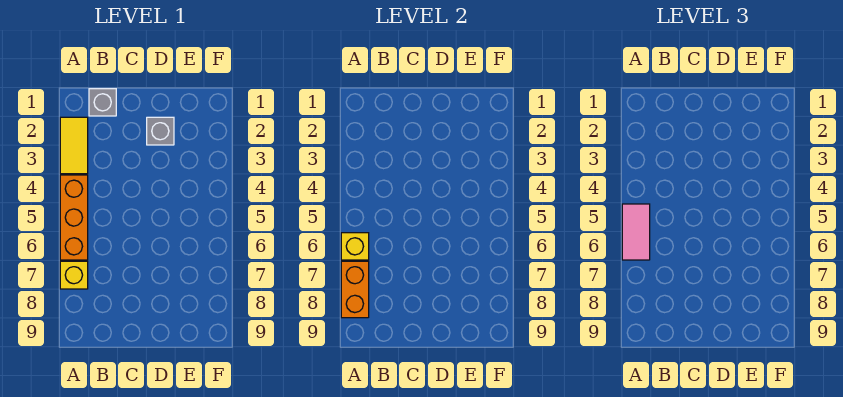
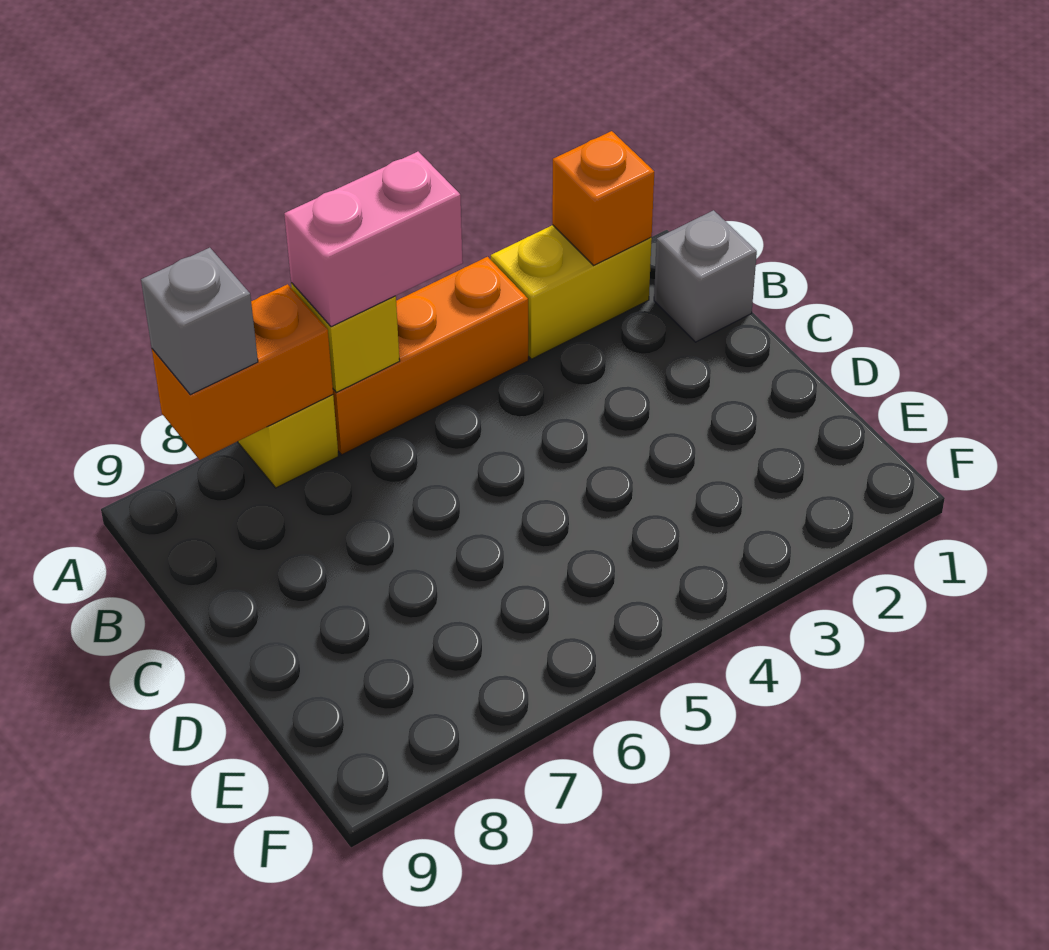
yellow tile A2:A3 level 1 -> yellow brick A2:A3 level 1
none -> orange brick A2 level 2
pink tile A5:A6 level 3 -> pink brick A5:A6 level 3
grey brick D2 level 1 -> grey brick A8 level 3

